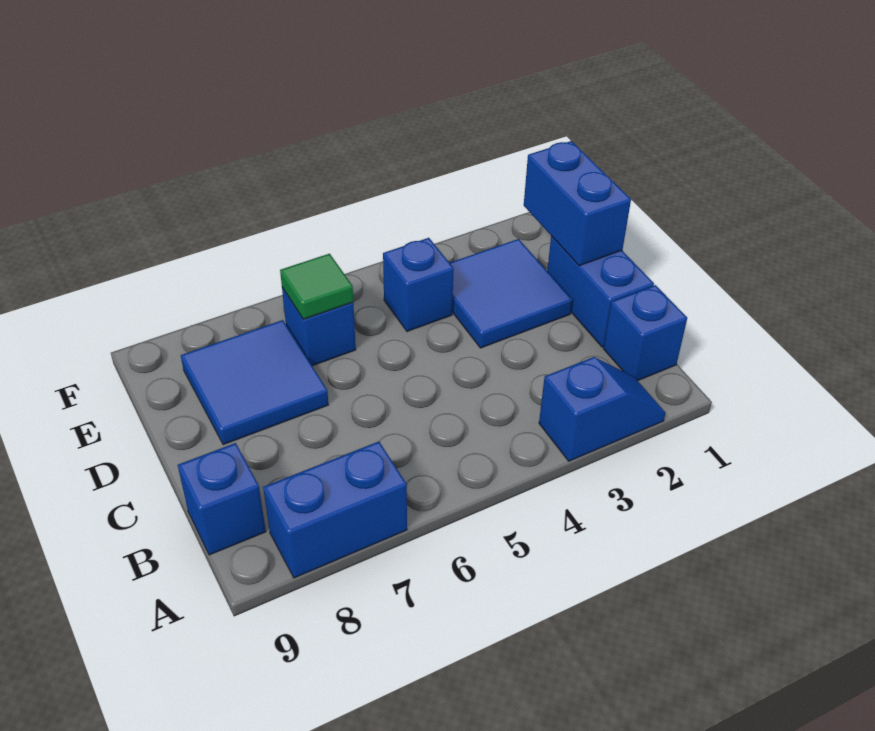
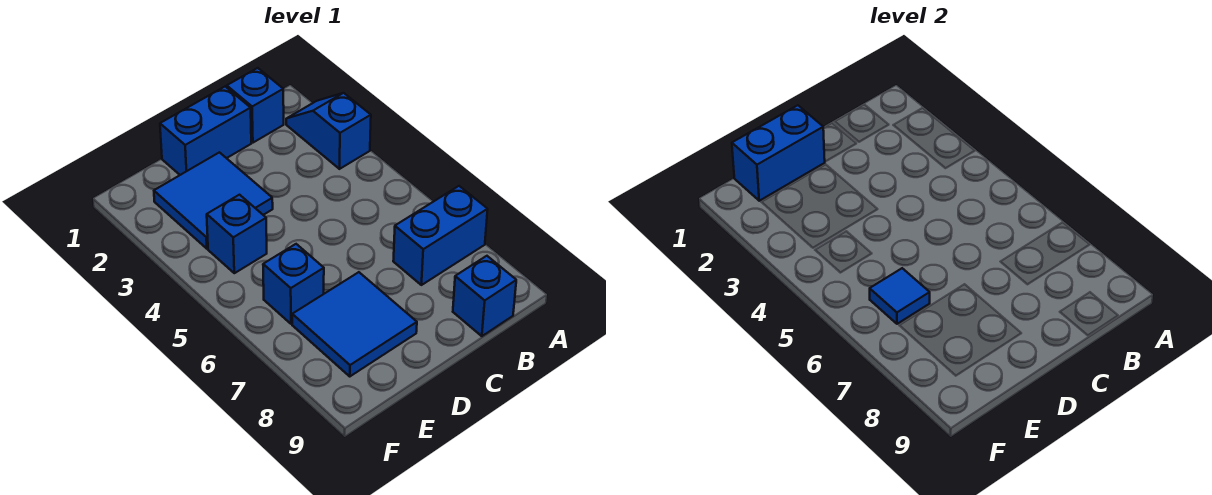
blue brick A7:A8 level 1 -> blue brick A7:B7 level 1
green tile E6 level 2 -> blue tile E6 level 2

